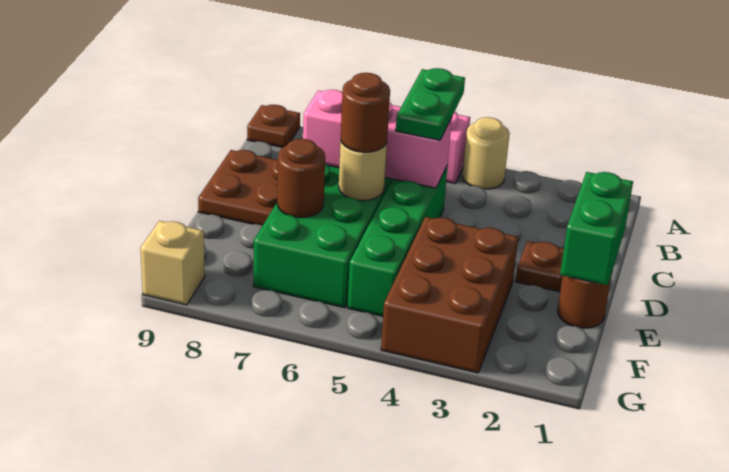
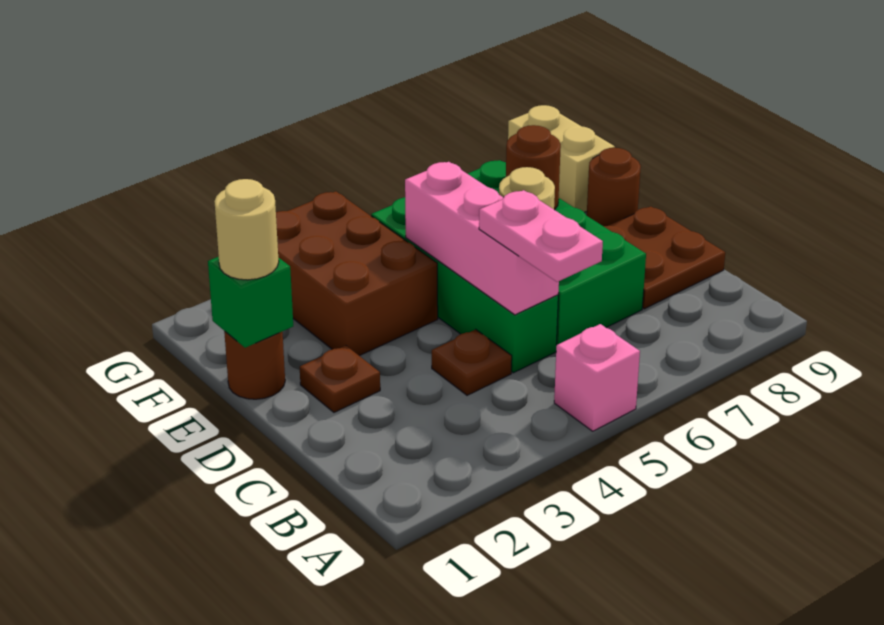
tan round brick A4 level 1 -> tan round brick E1 level 3
brown plate A9 level 1 -> brown plate C4 level 1
green plate B5:C5 level 3 -> pink plate B5:C5 level 3
pink brick C5:C7 level 2 -> pink brick C5:E5 level 2
green brick D1:E1 level 2 -> green brick E1 level 2
brown round brick D6 level 3 -> brown round brick E9 level 1
tan brick G9 level 1 -> tan brick F9:G9 level 1

